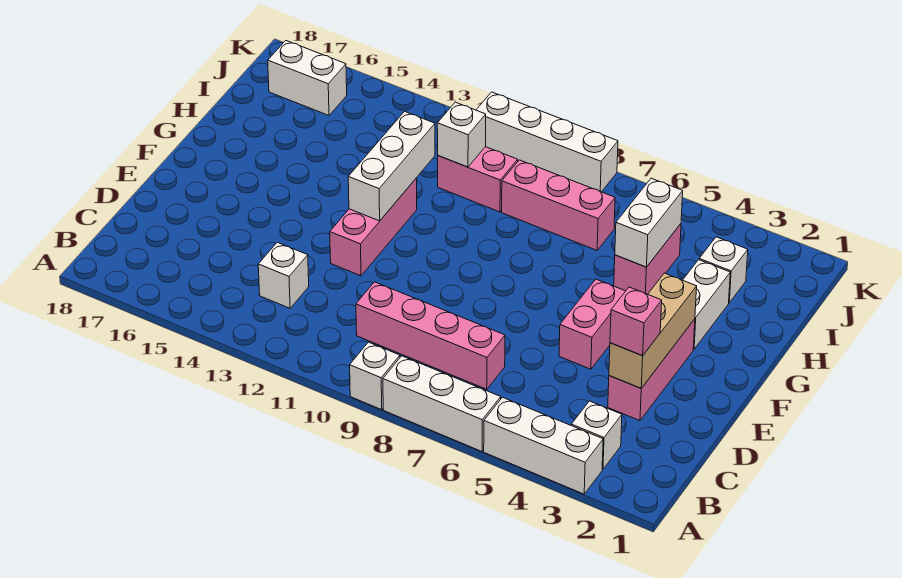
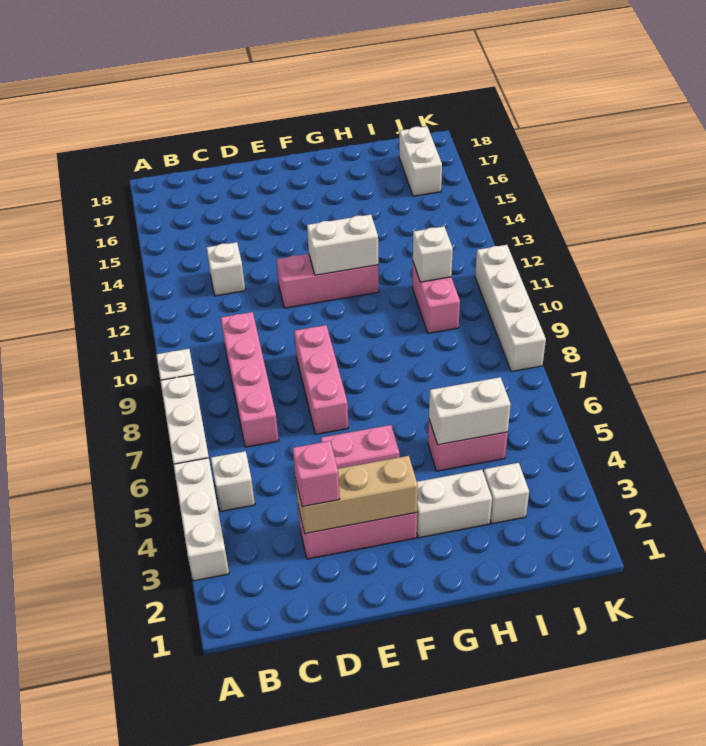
white brick B3 level 1 -> white brick B5 level 1
white brick F12:H12 level 2 -> white brick F12:G12 level 2
pink brick I7:I9 level 1 -> pink brick E7:E9 level 1

